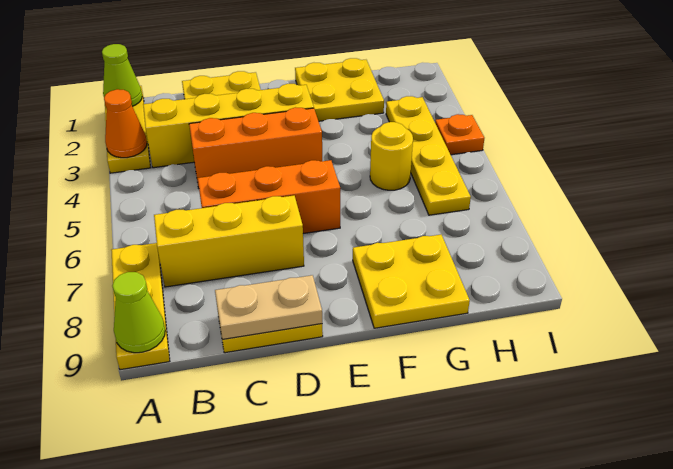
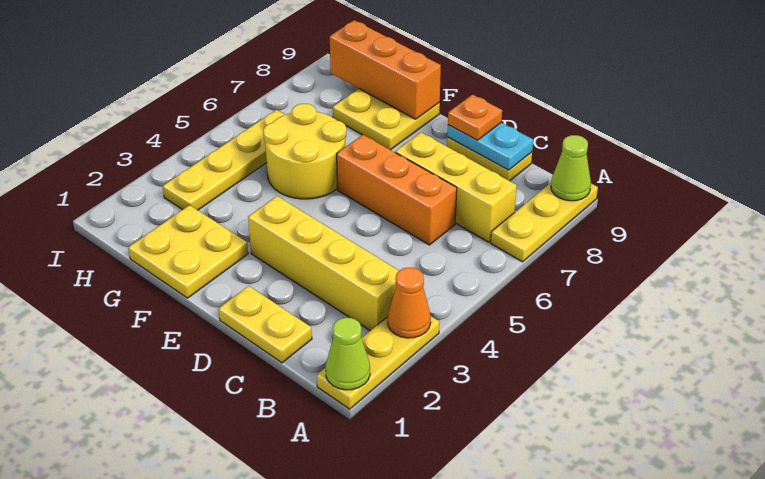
orange brick C4:E4 level 1 -> orange brick F9:H9 level 2
tan plate C9:D9 level 2 -> cyan plate C9:D9 level 2
yellow round brick G5 level 1 -> yellow round brick F5:G6 level 1
orange plate I4 level 1 -> orange plate D9 level 3

